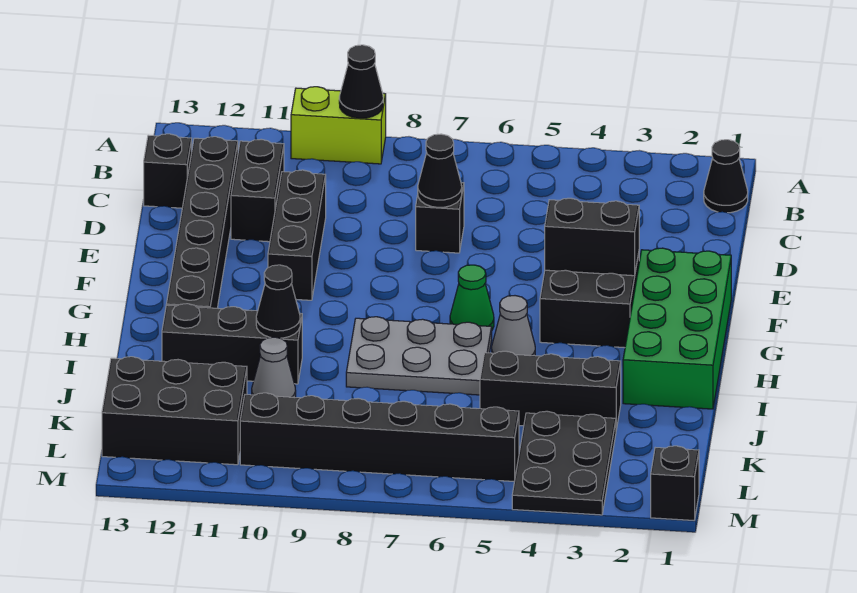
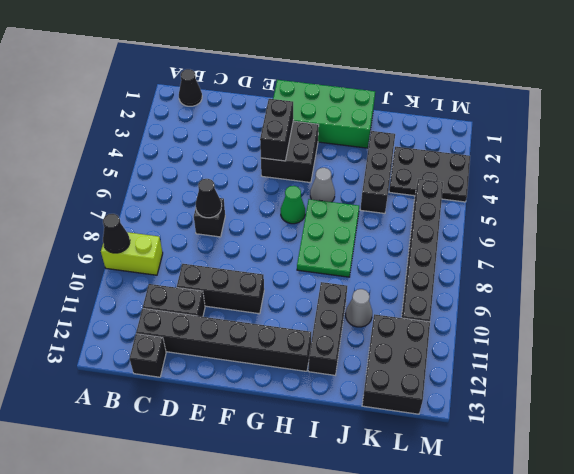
lime brick A9:A10 level 1 -> lime brick A9:B9 level 1
grey plate H6:I8 level 1 -> green plate H6:I8 level 1
black cone I10 level 2 -> none
black brick M1 level 1 -> none

